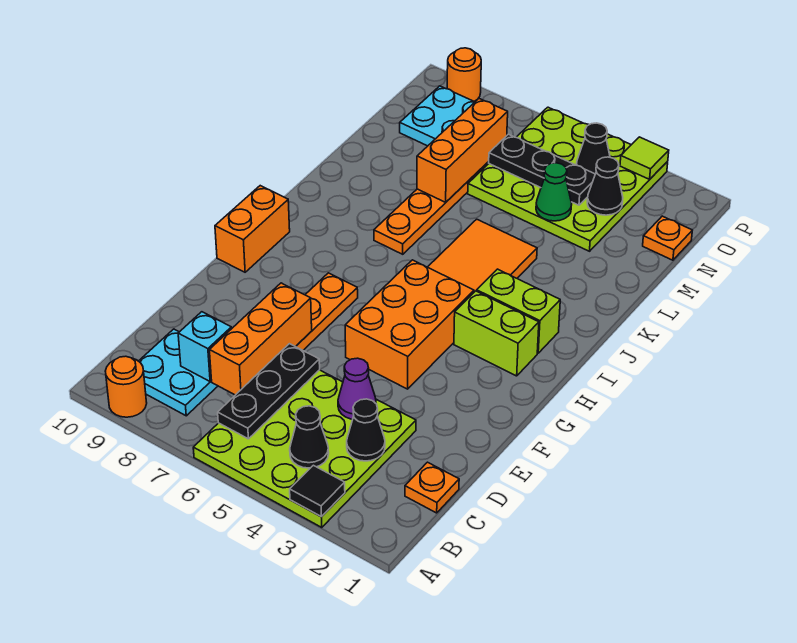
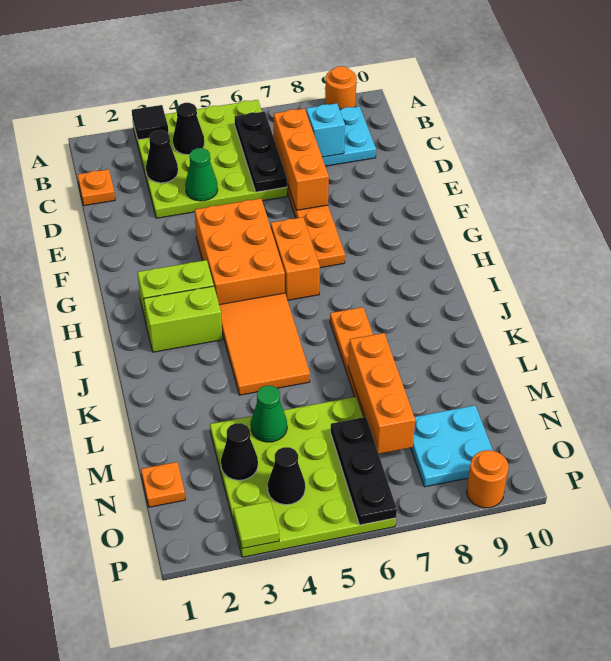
purple cone D4 level 2 -> green cone D4 level 2
orange brick G10:H10 level 1 -> orange brick G6:H6 level 1
black plate N4:N6 level 2 -> black plate N6:P6 level 2

